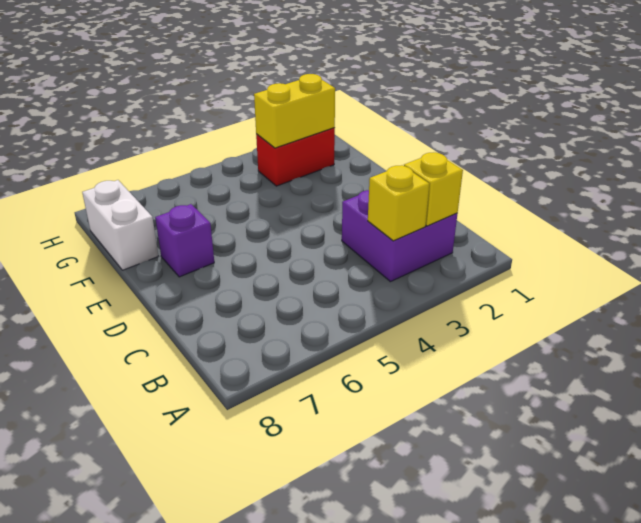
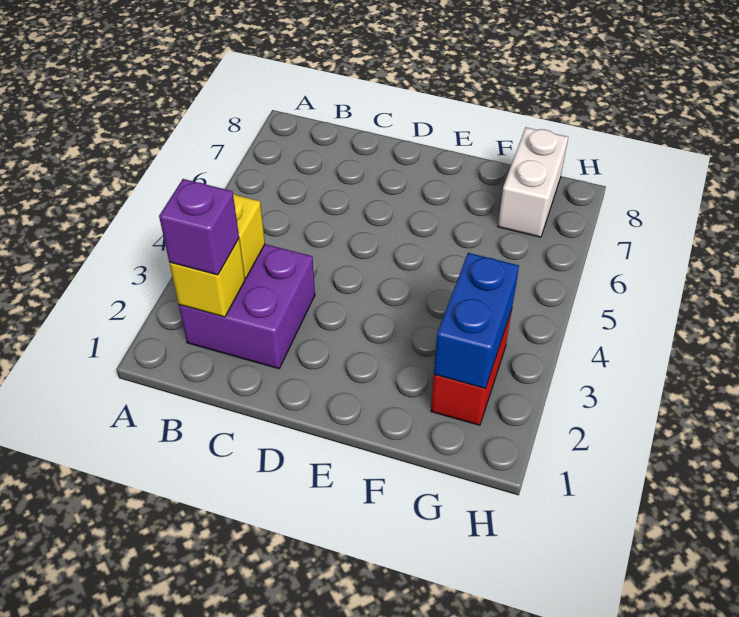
purple brick E7 level 1 -> purple brick B2 level 3
white brick F8:G8 level 1 -> white brick G7:G8 level 1
yellow brick G2:G3 level 2 -> blue brick G2:G3 level 2

